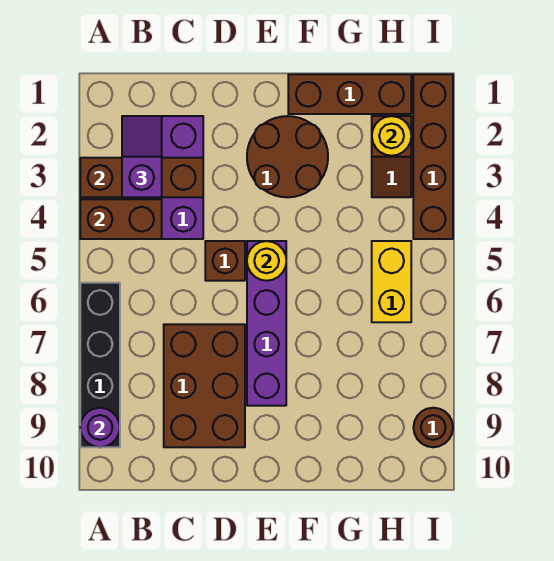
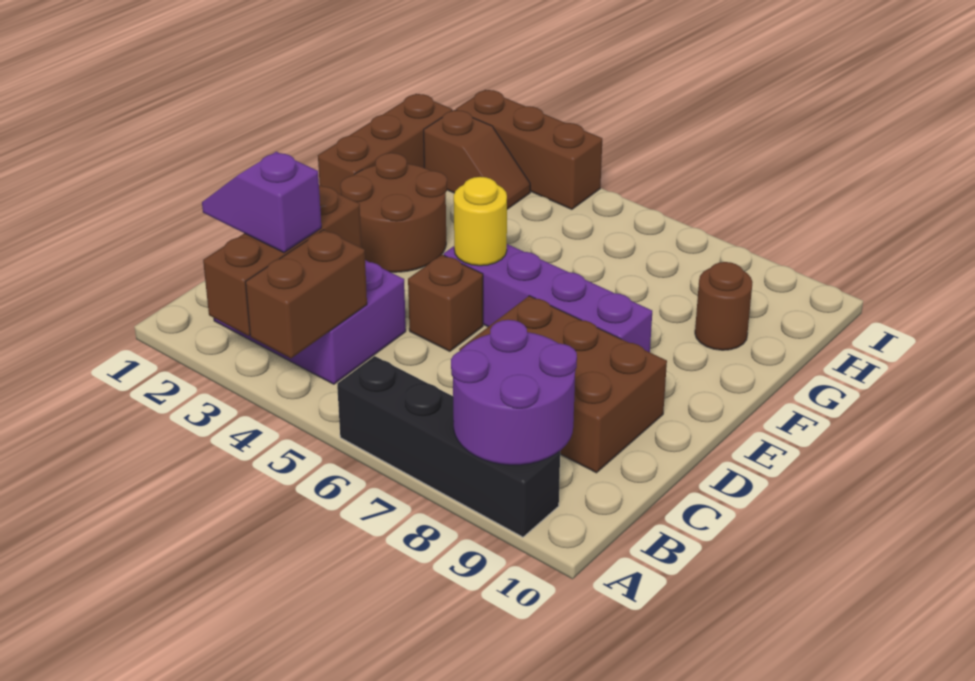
purple round brick A9 level 2 -> purple round brick A8:B9 level 2
yellow round brick H2 level 2 -> none
yellow brick H5:H6 level 1 -> none
brown brick I1:I4 level 1 -> brown brick I2:I4 level 1
brown round brick I9 level 1 -> brown round brick G9 level 1

